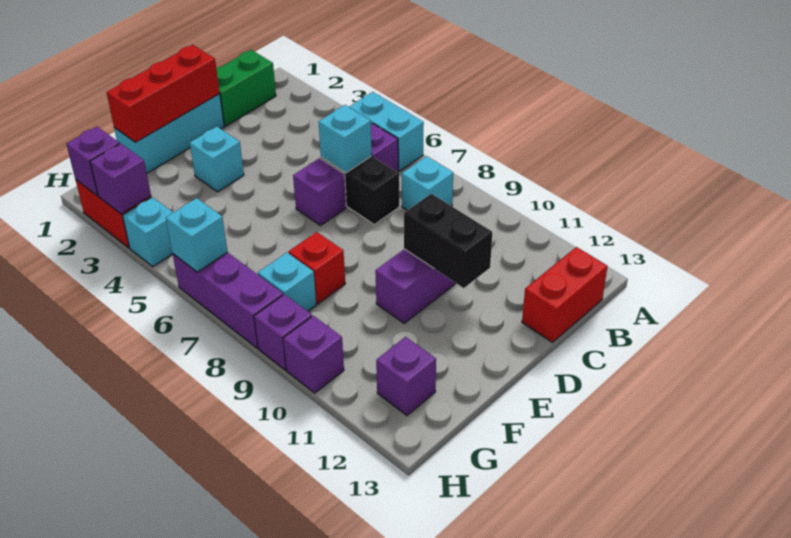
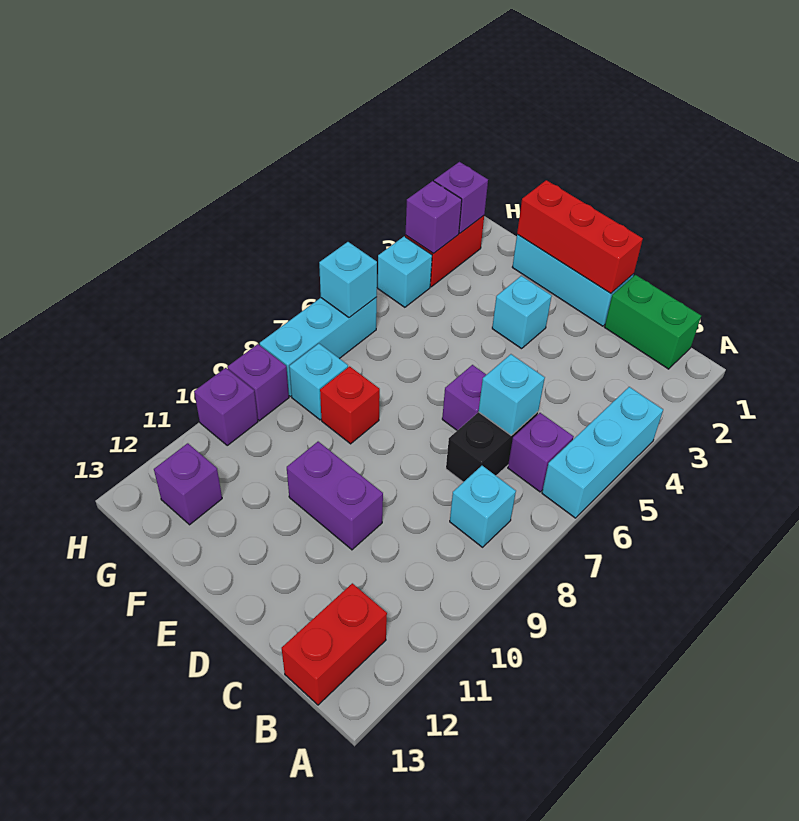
cyan brick A5:A6 level 1 -> cyan brick A4:A6 level 1
red brick B13:C13 level 1 -> red brick B12:B13 level 1
black brick D10:D11 level 2 -> none
purple brick H6:H8 level 1 -> cyan brick H6:H8 level 1

